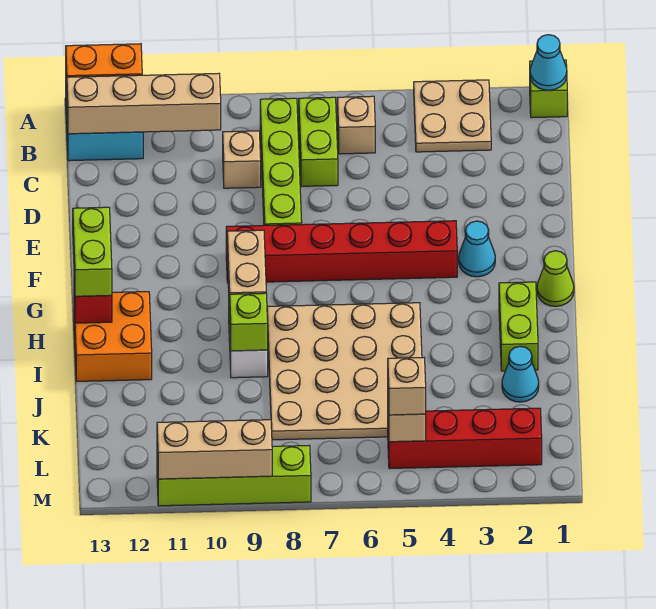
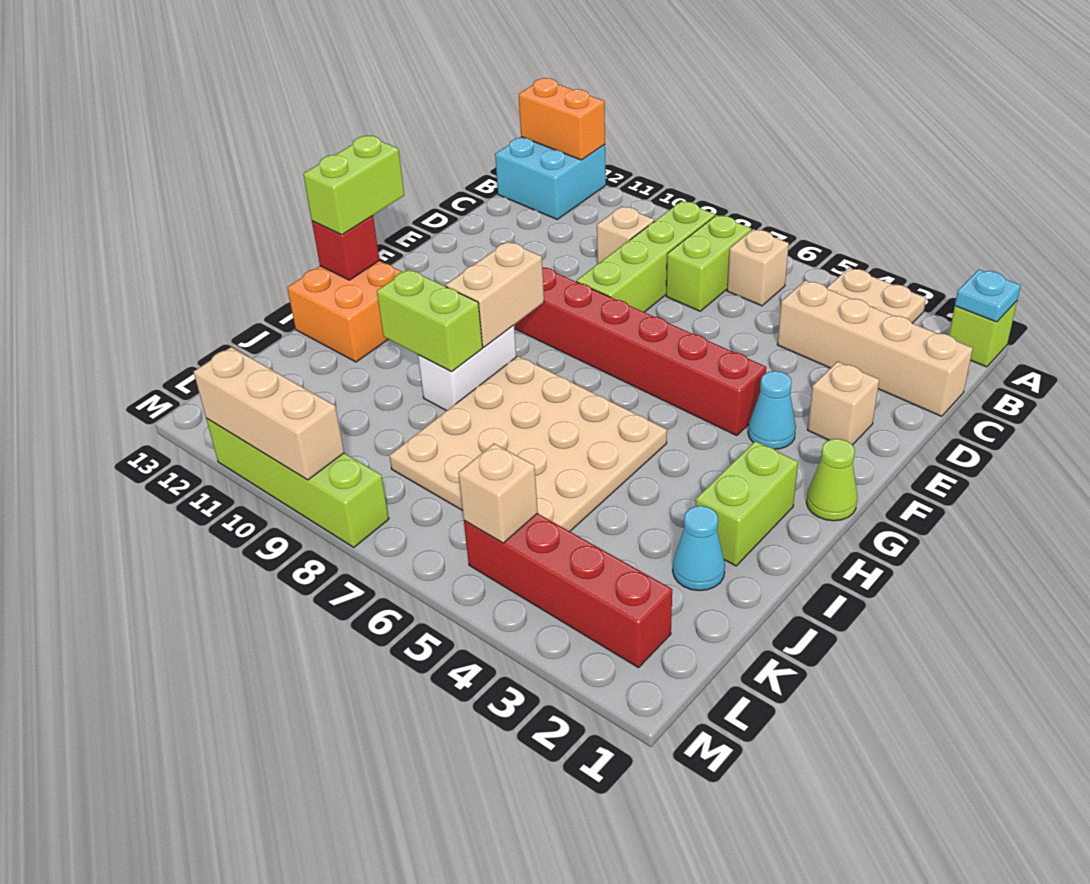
cyan cone A1 level 2 -> cyan plate A1 level 2
tan brick B10:B13 level 2 -> tan brick C1:C4 level 1
lime brick I9 level 2 -> lime brick I9:I10 level 2
tan brick L5 level 3 -> tan brick E2 level 1

